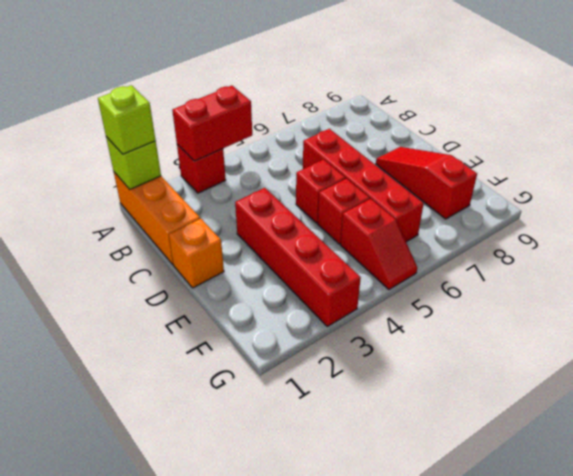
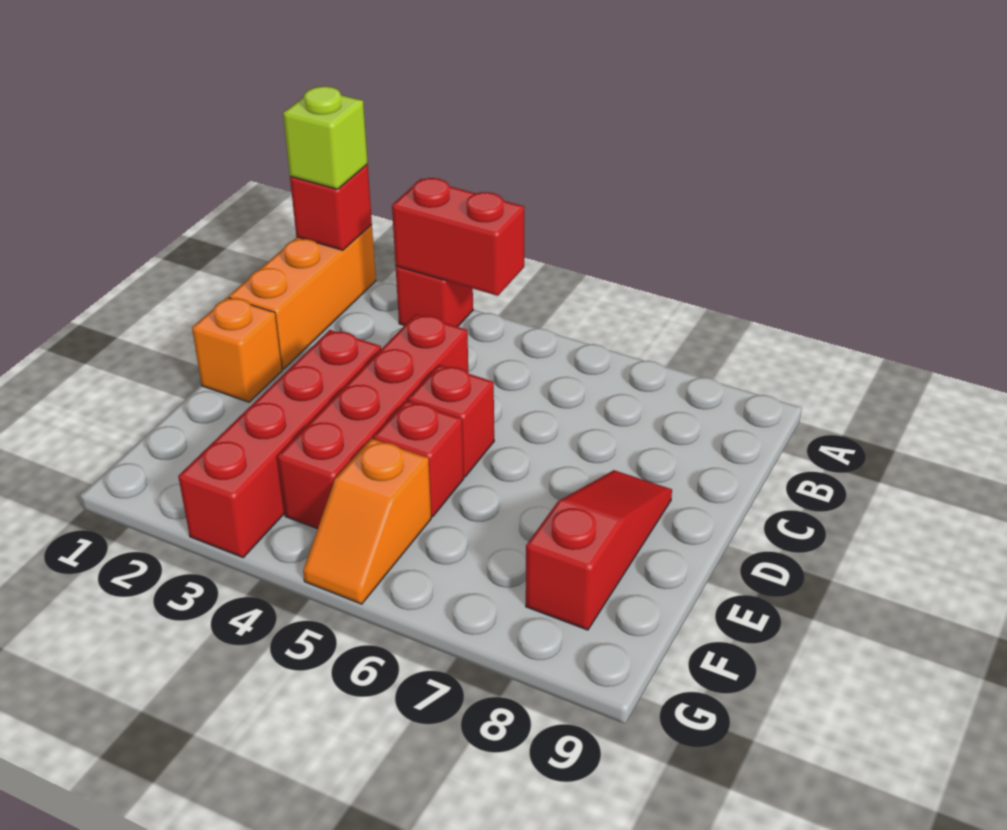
lime brick A1 level 2 -> red brick A1 level 2
red brick C6:F6 level 1 -> red brick C4:F4 level 1
red slope F5:G5 level 1 top F -> orange slope F5:G5 level 1 top F

